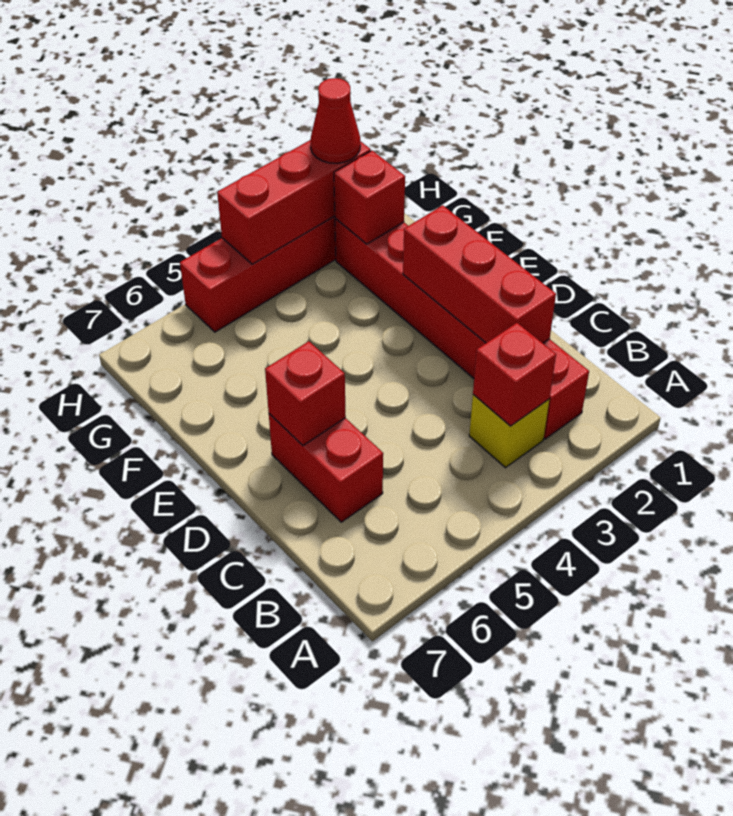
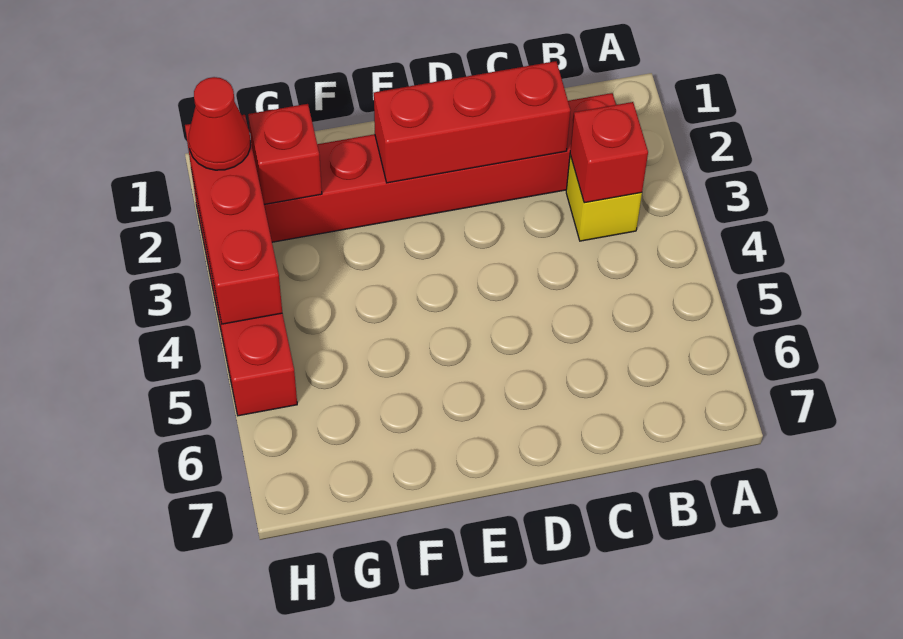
red brick C6:D6 level 1 -> none
red brick D6 level 2 -> none

